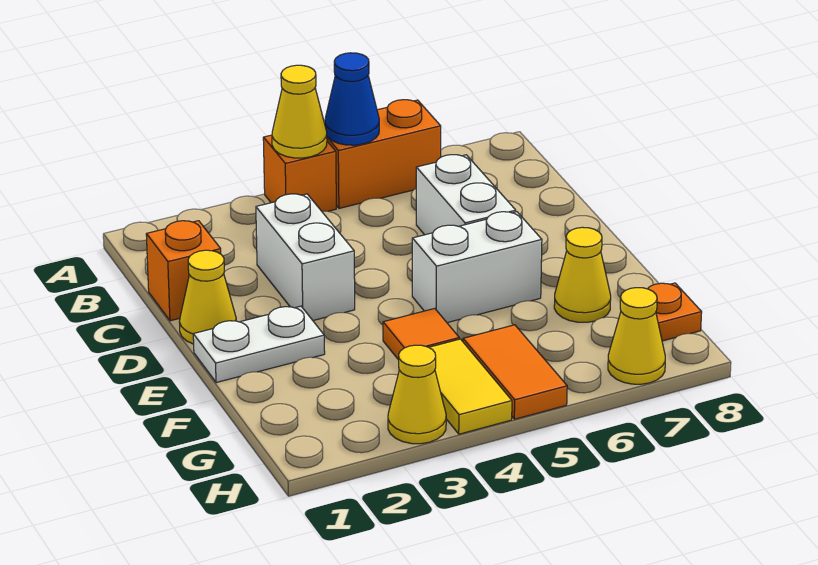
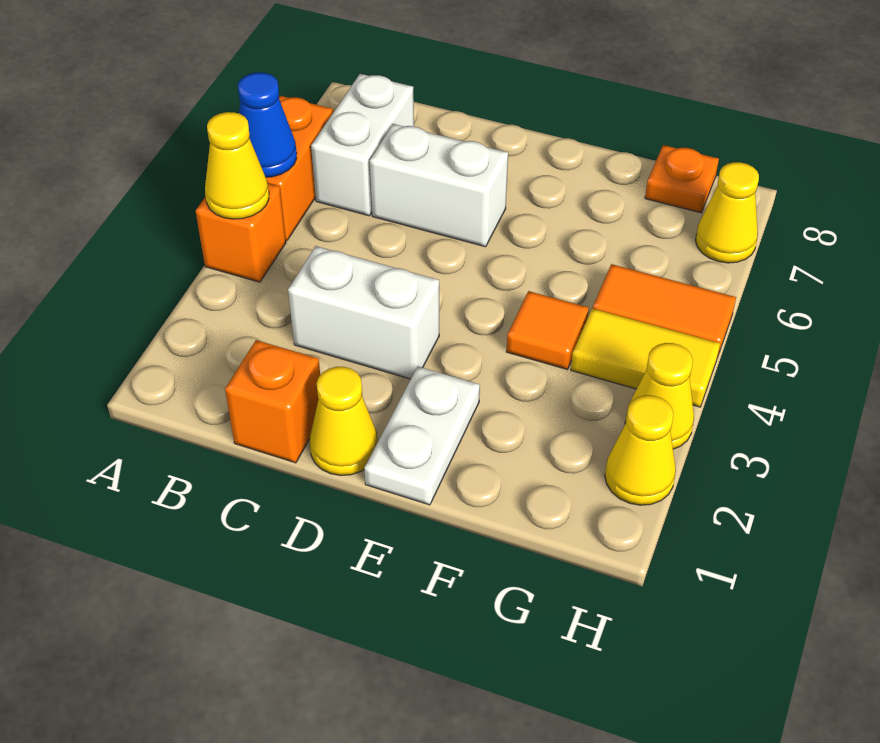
white brick E5:E6 level 1 -> white brick B6:B7 level 1
yellow cone F7 level 1 -> yellow cone H2 level 1

